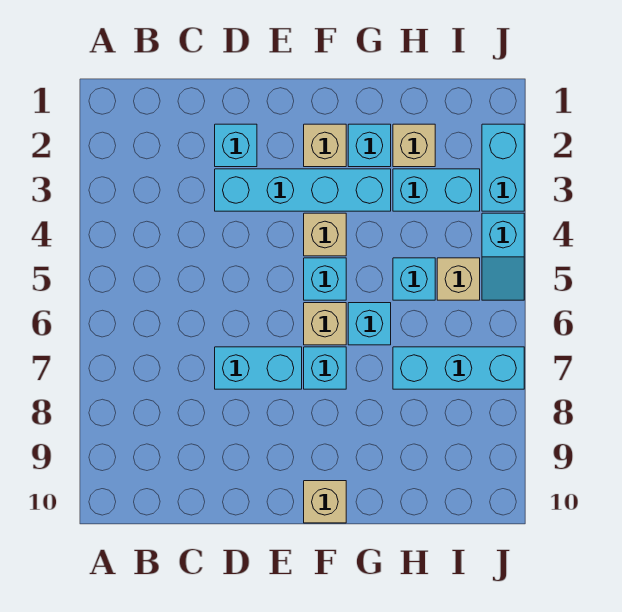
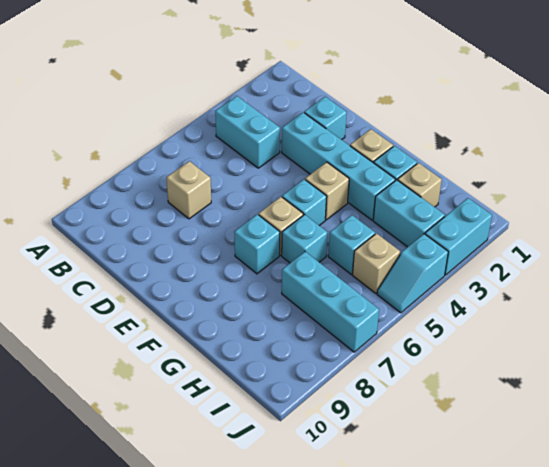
cyan brick D7:E7 level 1 -> cyan brick B4:C4 level 1
tan brick F10 level 1 -> tan brick C7 level 1

